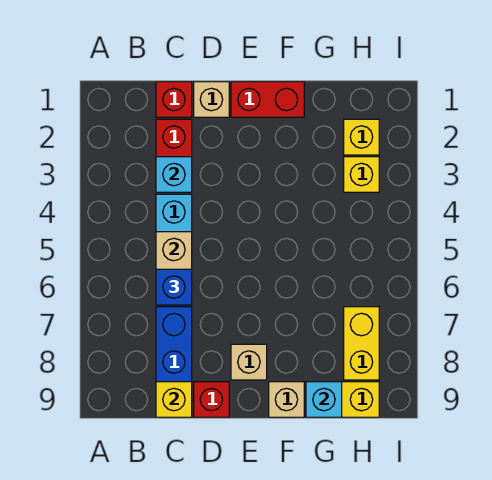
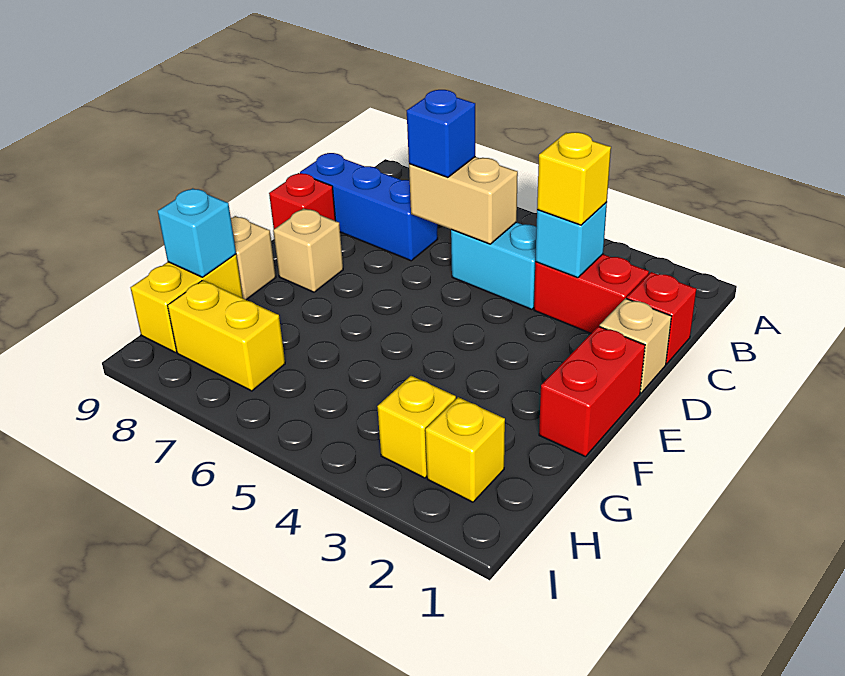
yellow brick C9 level 2 -> yellow brick C3 level 3

